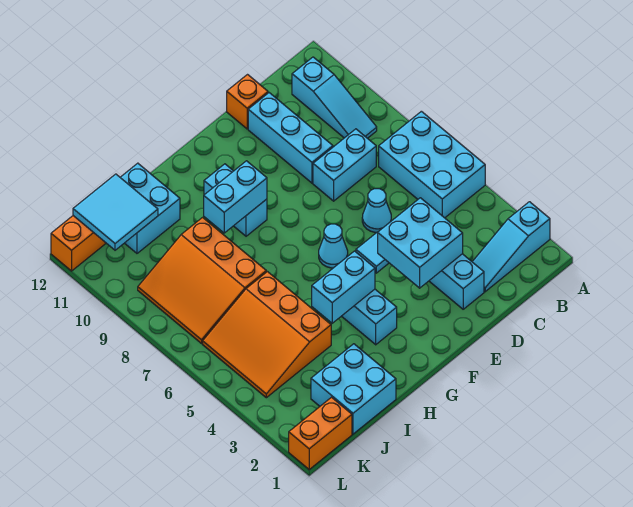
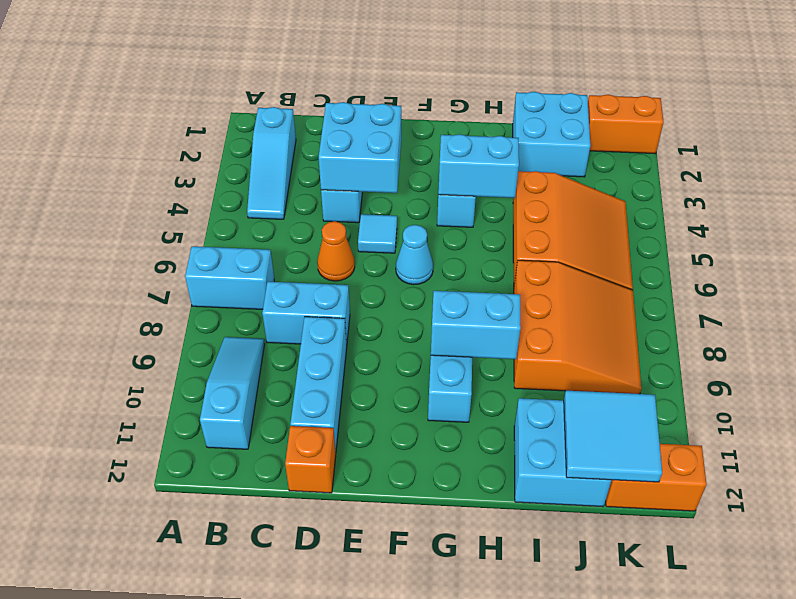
cyan slope A2:C2 level 1 top A -> cyan slope B2:B4 level 1 top 2
cyan brick A5:B7 level 1 -> cyan brick A7:B7 level 1
cyan cone D6 level 1 -> orange cone D6 level 1

